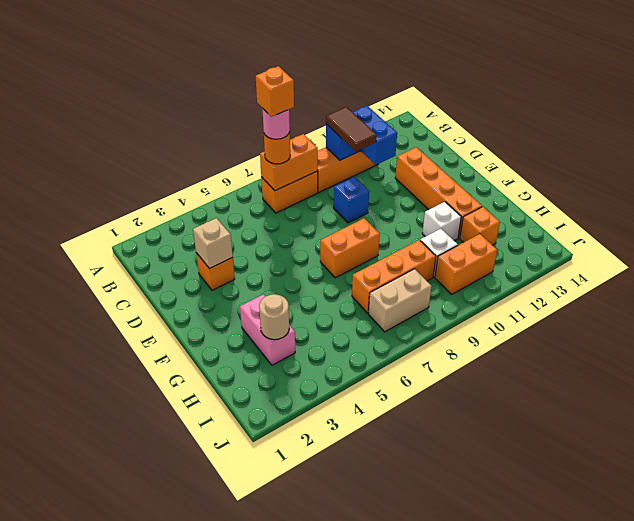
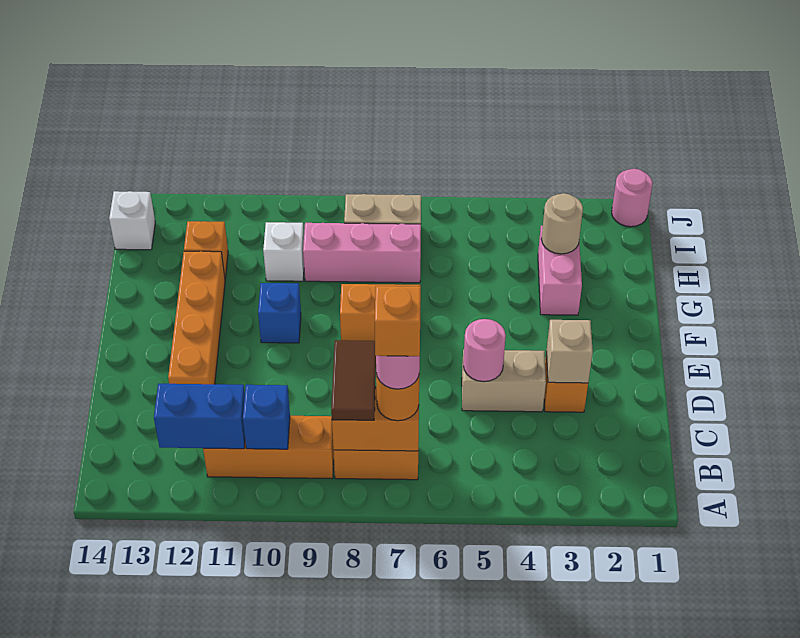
brown tile B10:C10 level 3 -> brown tile B8:C8 level 3
blue brick B11:C11 level 2 -> blue brick B11:B12 level 2
none -> tan brick D4:D5 level 1
none -> pink round brick D5 level 2
blue brick D9 level 1 -> blue brick F10 level 1
white brick G11 level 1 -> white brick I14 level 1
orange brick H7:H9 level 1 -> pink brick H7:H9 level 1
orange brick I10:I11 level 1 -> none
none -> pink round brick J1 level 1

